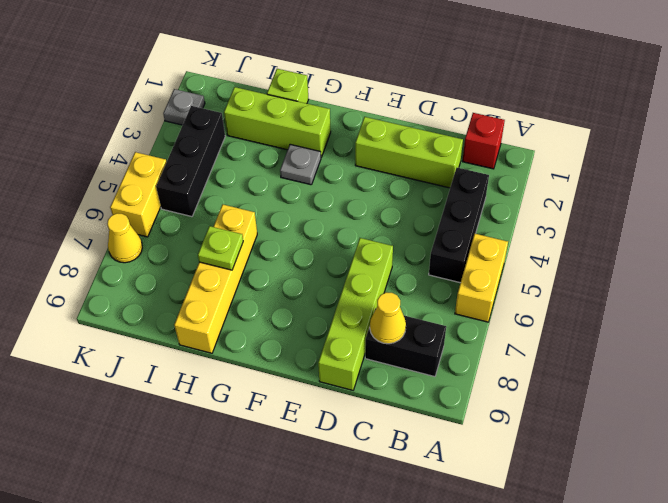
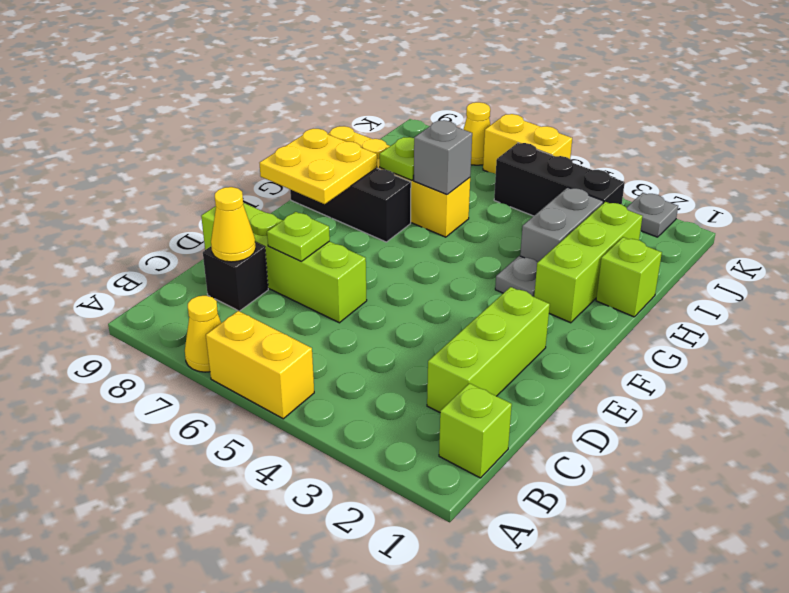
none -> yellow cone A7 level 1
red brick B1 level 1 -> lime brick B1 level 1
black brick B3:B5 level 1 -> black brick G7:G9 level 1
black brick B8:C8 level 1 -> black brick C8 level 1
none -> lime plate D7 level 2
none -> yellow plate F8:G9 level 2
none -> grey brick H3:I3 level 1
none -> grey brick H6 level 2

